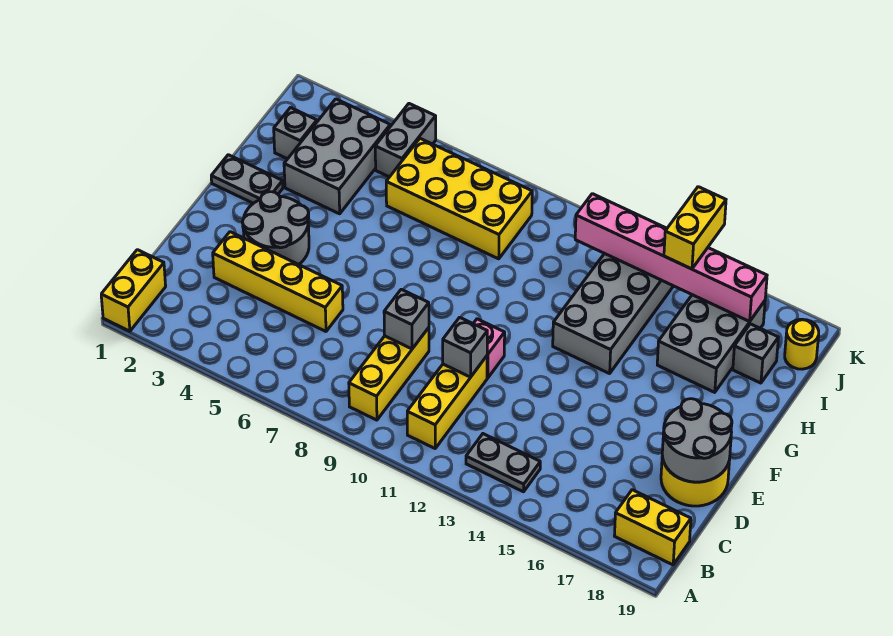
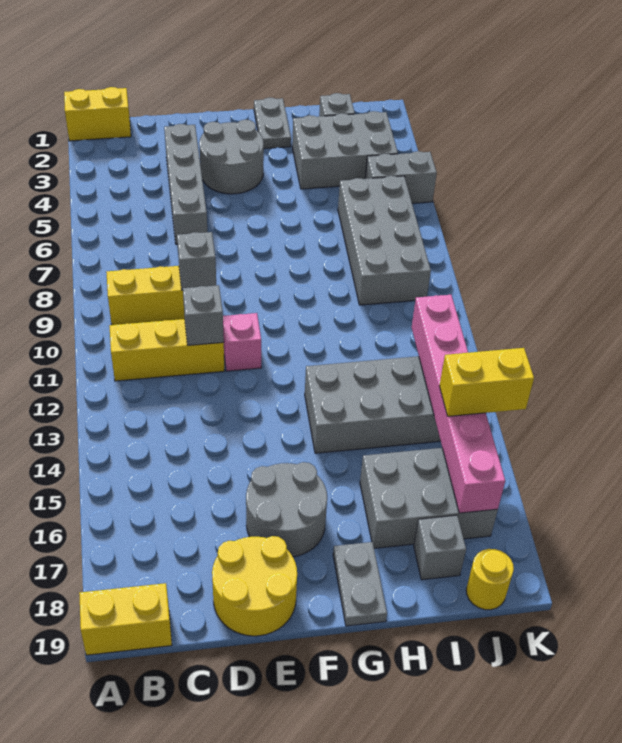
grey plate B13:B14 level 1 -> grey plate G18:G19 level 1
yellow brick B18:B19 level 1 -> yellow brick A19:B19 level 1
yellow brick D3:D6 level 1 -> grey brick D3:D6 level 1
grey round brick D18:E19 level 2 -> grey round brick E16:F17 level 1
yellow brick I6:J9 level 1 -> grey brick I6:J9 level 1

